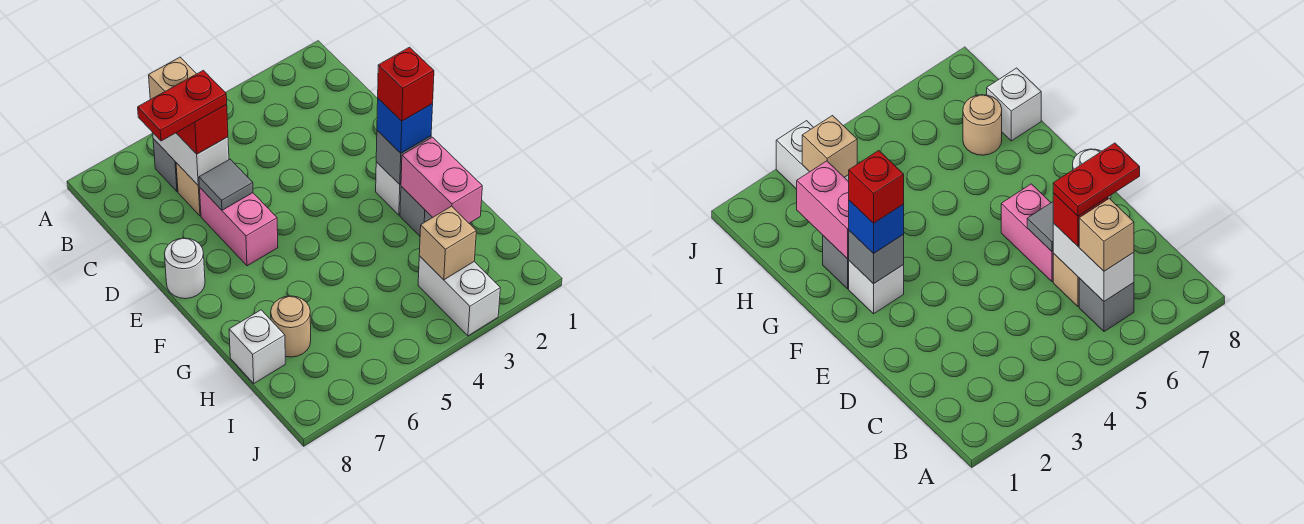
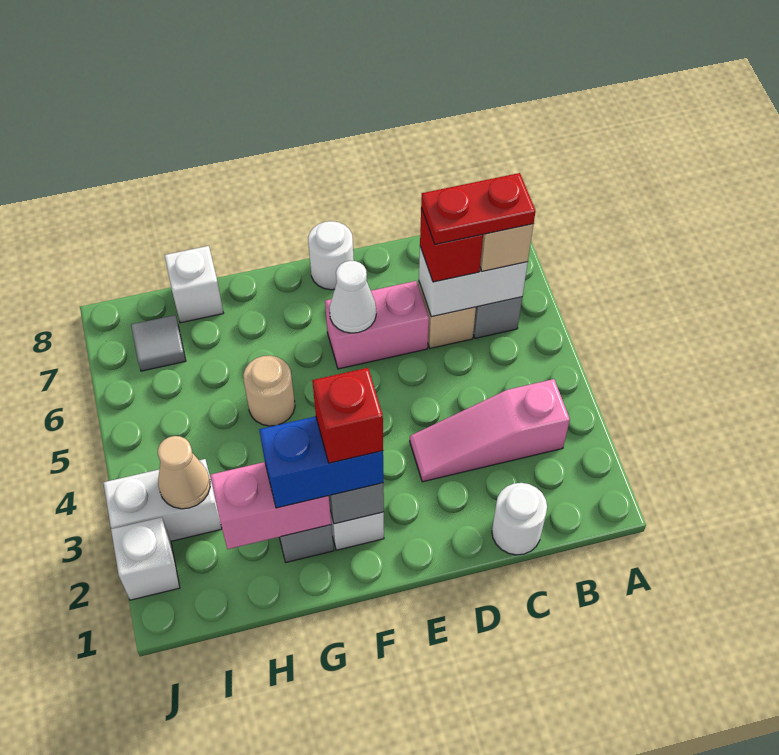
none -> pink slope B3:D3 level 1 top B
none -> white round brick C1 level 1
red plate C6:C7 level 4 -> red plate B6:C6 level 4
grey tile D6 level 2 -> grey tile I7 level 1
none -> white cone E6 level 2
blue brick F2 level 3 -> blue brick F2:G2 level 3
tan round brick H7 level 1 -> tan round brick G5 level 1
tan brick I3 level 2 -> tan cone I3 level 2
none -> white brick J2 level 1

